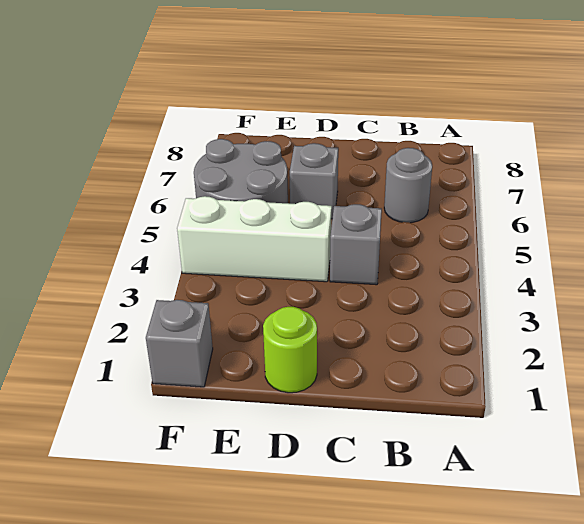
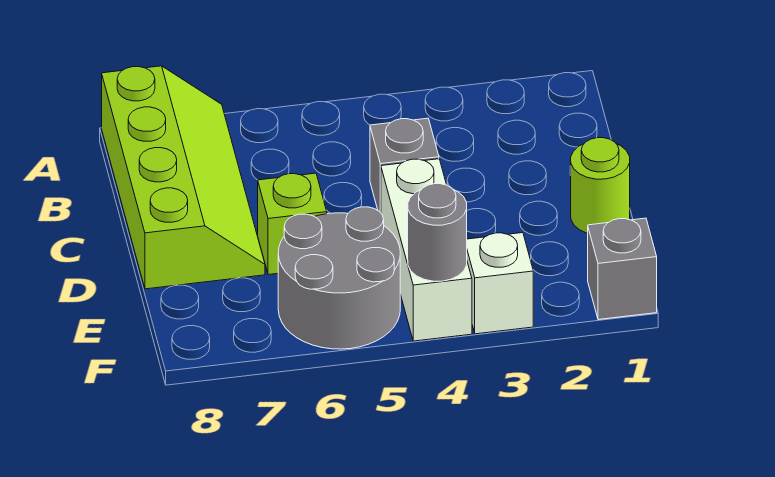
none -> lime slope A7:D8 level 1 top 8
grey round brick B6 level 1 -> grey round brick F4 level 2
grey brick D6 level 1 -> lime brick D6 level 1
none -> white brick F3 level 1

